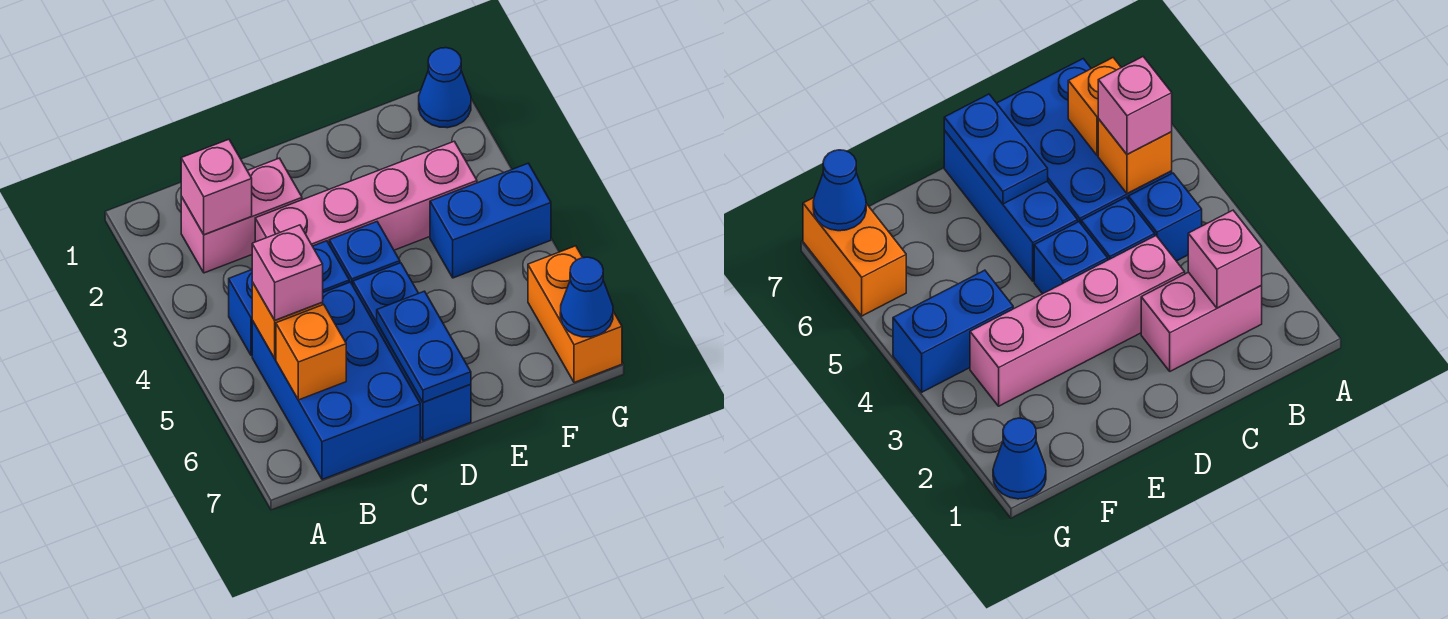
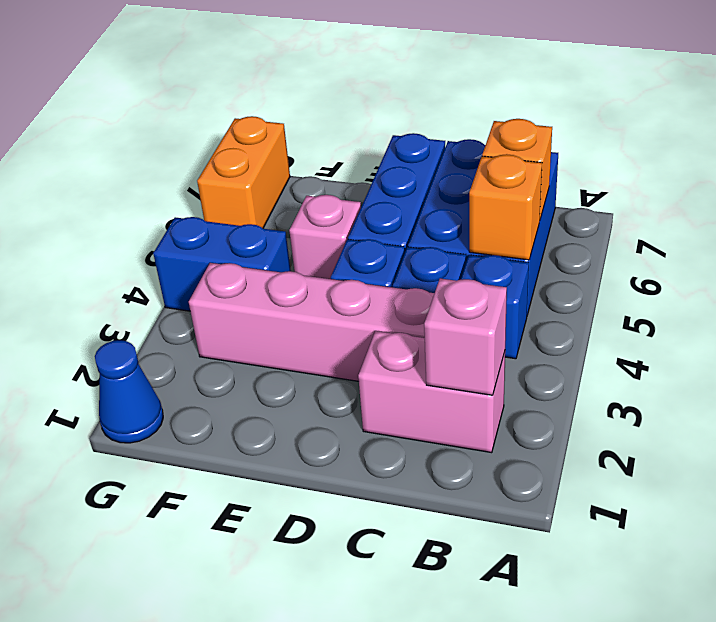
pink brick B5 level 3 -> pink brick E5 level 1
blue plate D6:D7 level 2 -> none
blue cone G7 level 2 -> none

